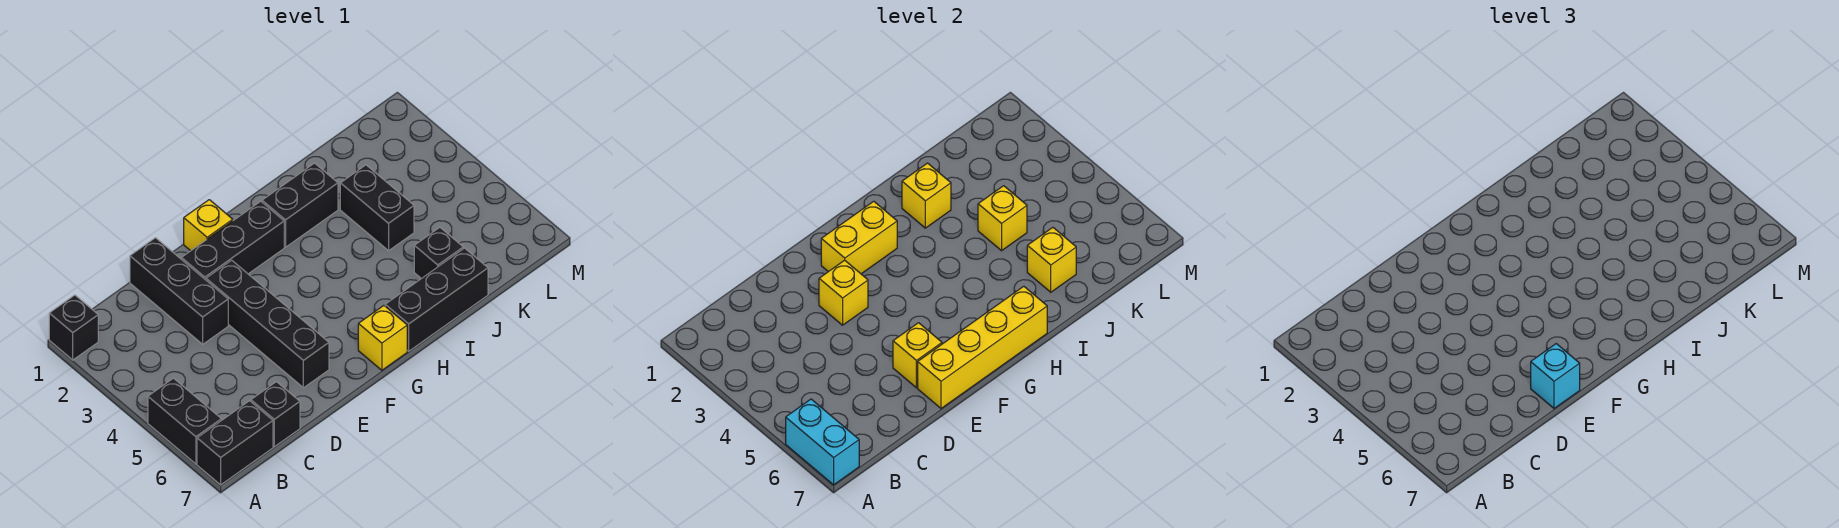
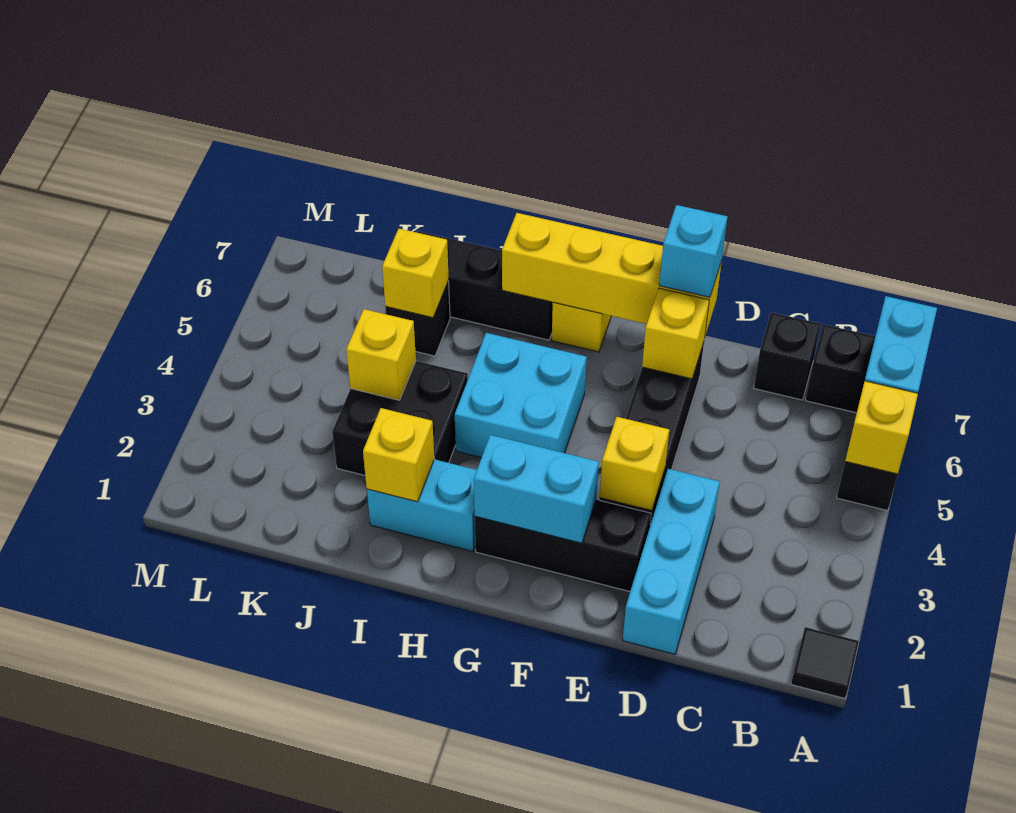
black brick A1 level 1 -> black tile A1 level 1
black brick D1:D3 level 1 -> cyan brick D1:D3 level 1
yellow brick F1 level 1 -> yellow brick A5 level 2
yellow brick F2:G2 level 2 -> cyan brick F2:G2 level 2
none -> cyan brick G4:H5 level 1
black brick H2:I2 level 1 -> cyan brick H2:I2 level 1
black brick J3:J4 level 1 -> black brick I3:J4 level 1

